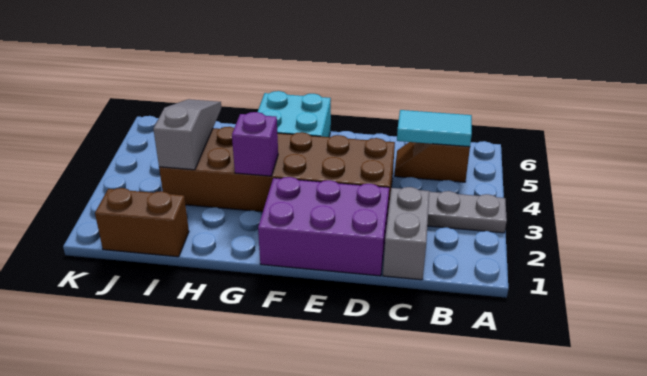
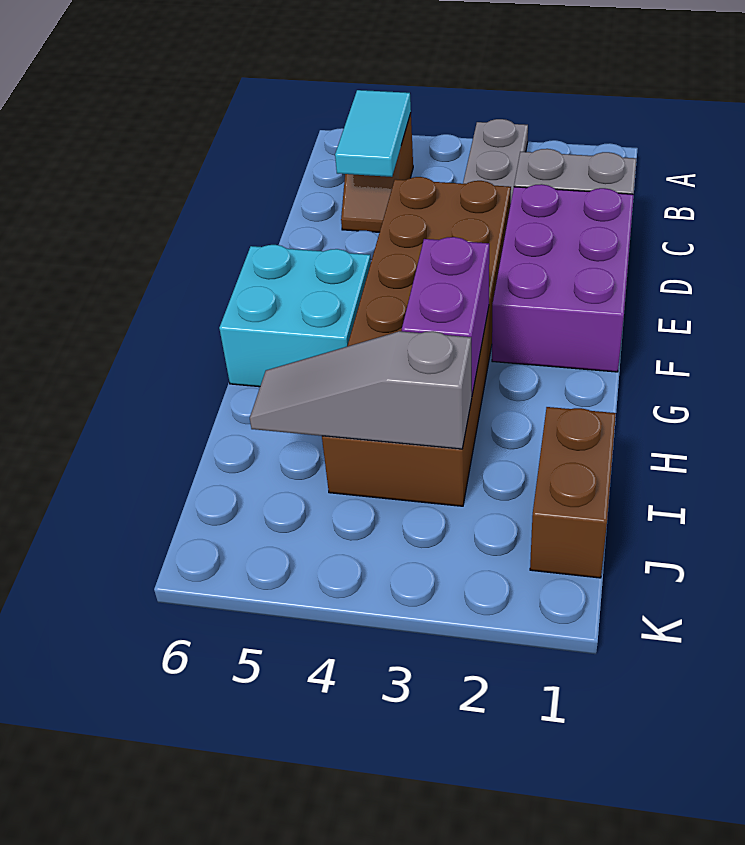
purple brick G3 level 2 -> purple brick G3:H3 level 2

